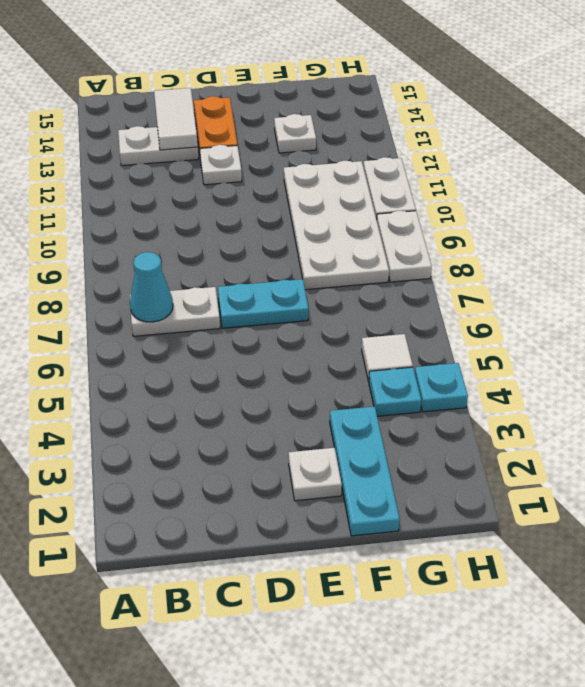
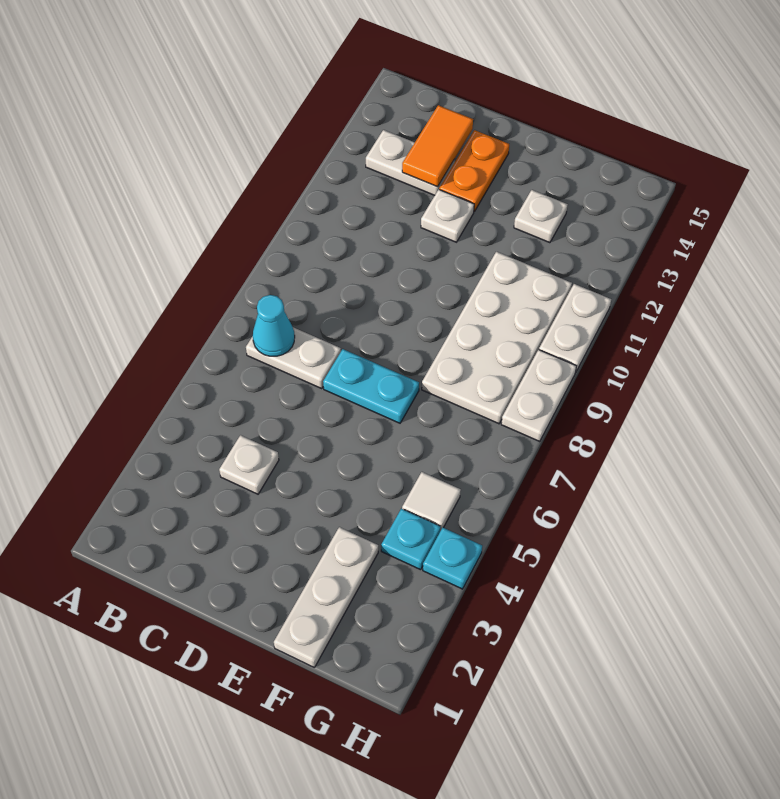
white tile C13:C14 level 2 -> orange tile C13:C14 level 2
white plate E2 level 1 -> white plate C4 level 1
cyan plate F1:F3 level 1 -> white plate F1:F3 level 1

